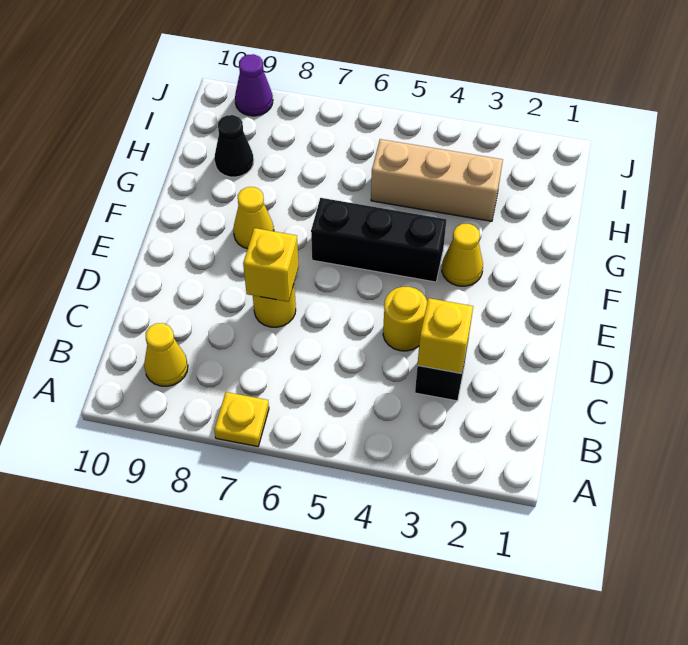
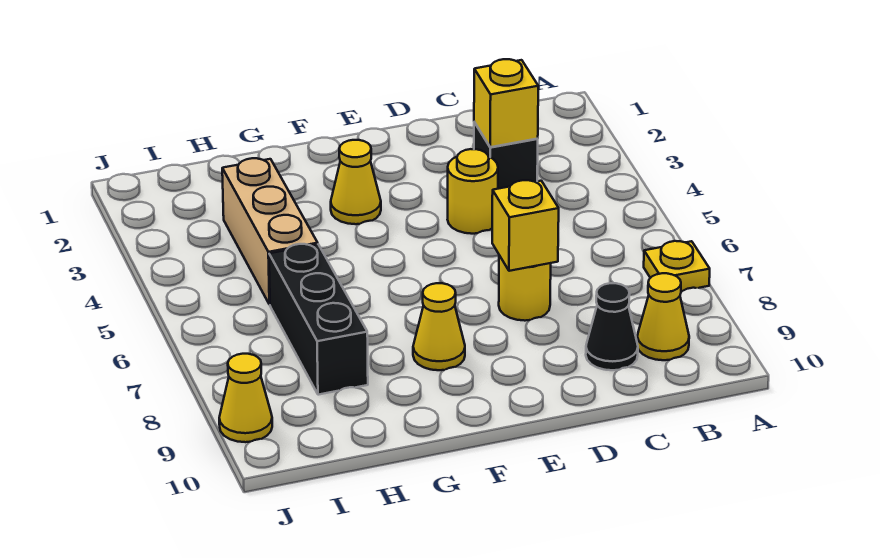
black brick F4:F6 level 1 -> black brick H6:H8 level 1
black cone H9 level 1 -> black cone C9 level 1
purple cone J9 level 1 -> yellow cone J9 level 1

